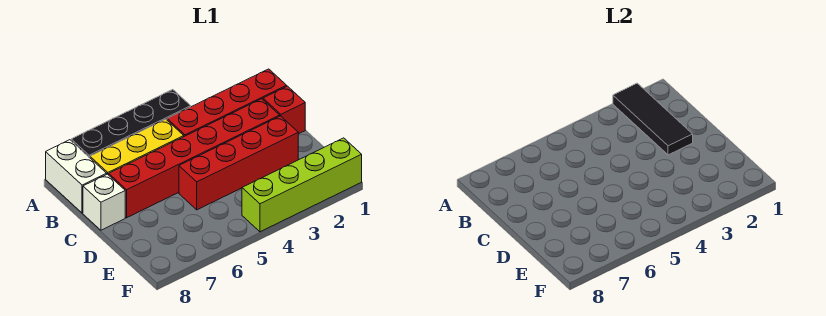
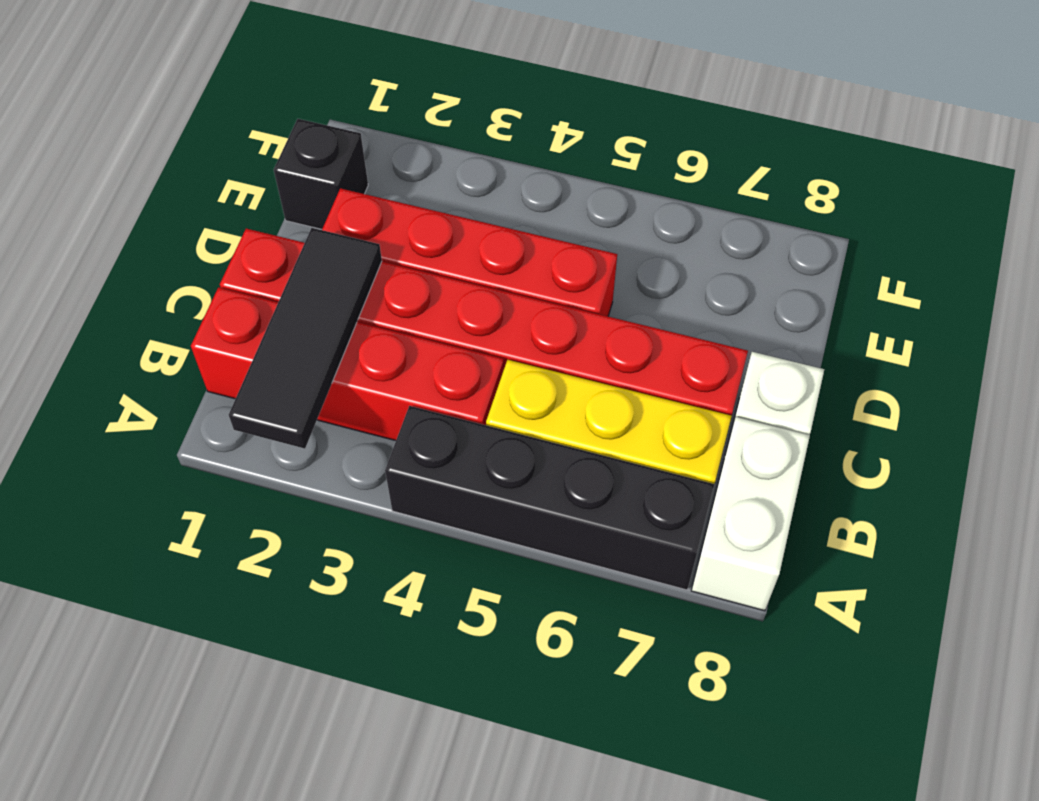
none -> black brick E1 level 1
lime brick F1:F4 level 1 -> none

